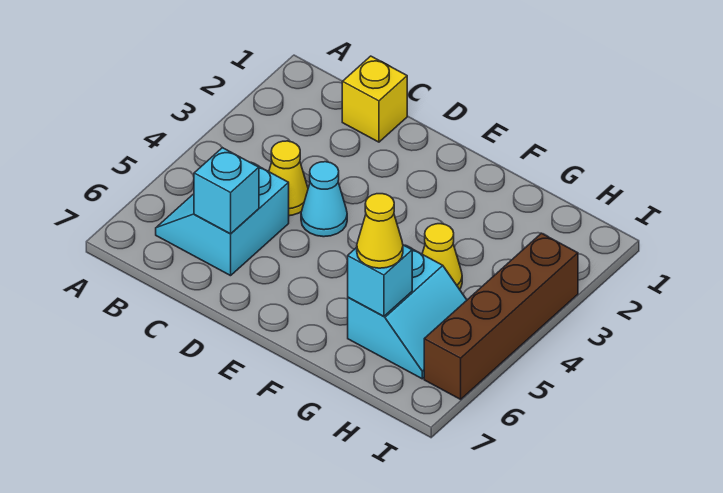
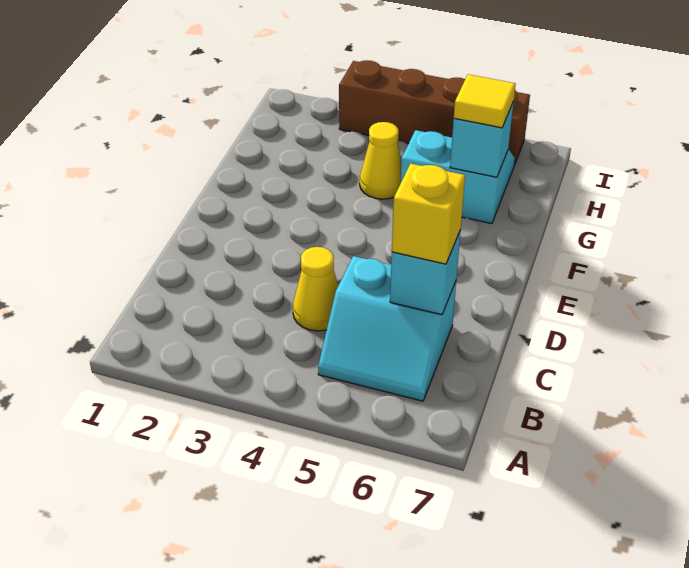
yellow brick C1 level 1 -> yellow brick C6 level 3
cyan cone D4 level 1 -> none
yellow cone G6 level 3 -> yellow tile G6 level 3

